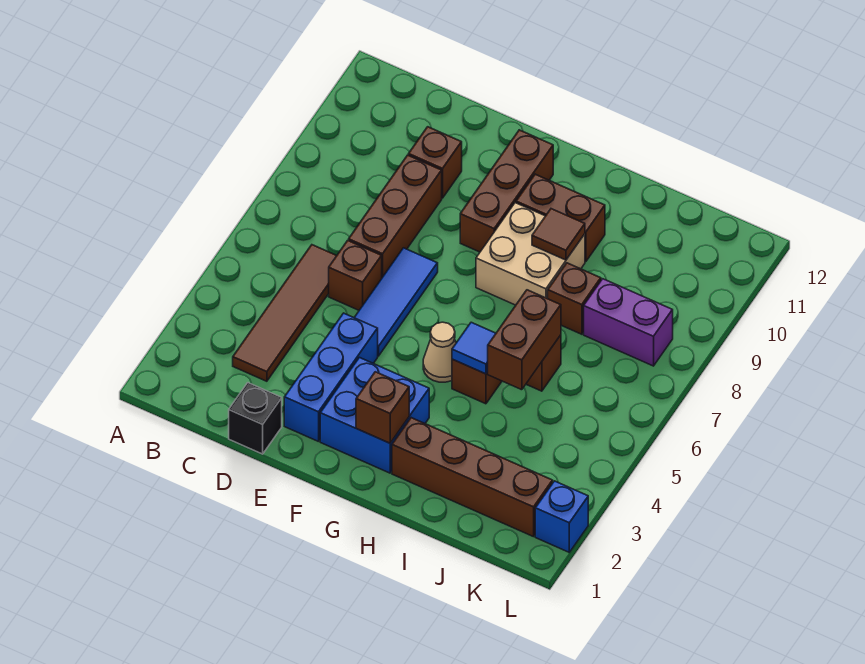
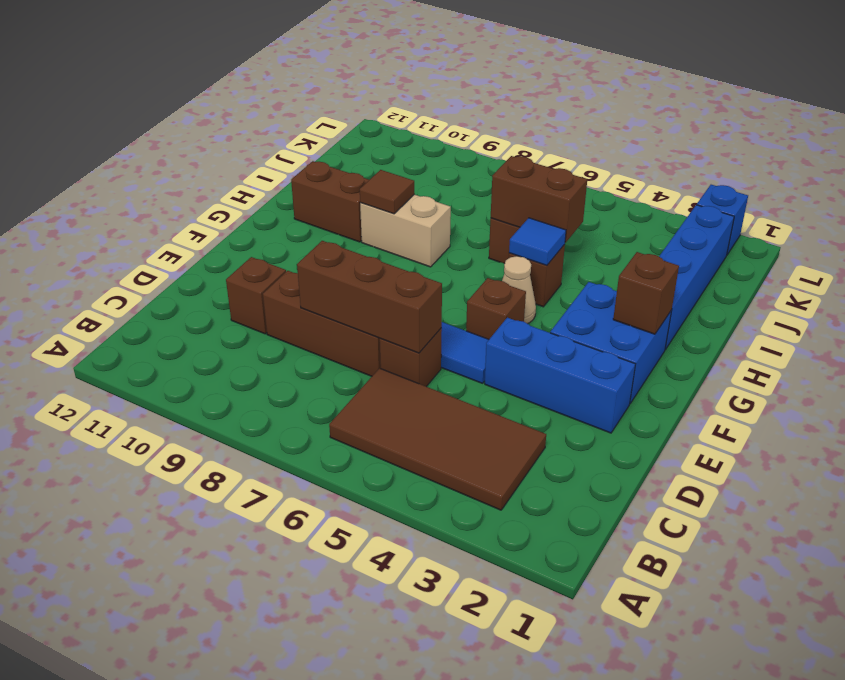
brown tile C3:C6 level 1 -> brown tile B3:C6 level 1
black brick D1 level 1 -> none
brown brick F9:F11 level 1 -> brown brick D6:D8 level 2
tan brick G8:H9 level 1 -> tan brick H8:H9 level 1
brown brick G10:H10 level 1 -> brown brick H10:H11 level 1
brown brick H2:K2 level 1 -> blue brick H2:K2 level 1
brown brick I8 level 1 -> brown brick F5 level 1
purple brick J8:K8 level 1 -> none

